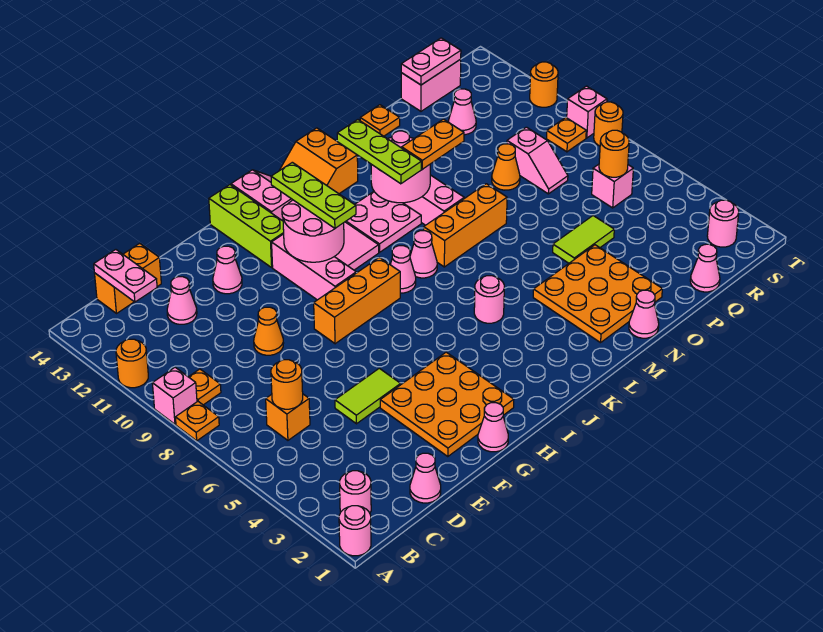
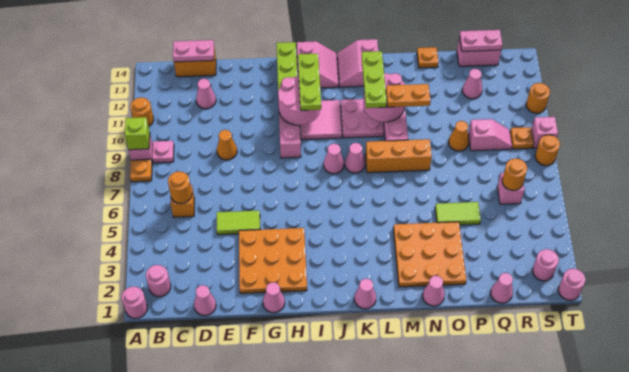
none -> lime brick A9 level 2
orange plate B9 level 1 -> pink plate B9 level 1
pink plate C13:C14 level 2 -> pink plate C14:D14 level 2
pink cone F12 level 1 -> pink cone K1 level 1
orange brick G8:I8 level 1 -> none
pink round brick K5 level 1 -> pink round brick T1 level 1
orange slope K13:L14 level 1 top L -> pink slope K13:L14 level 1 top L
pink slope Q8:Q9 level 1 top 9 -> pink slope Q9:R9 level 1 top Q

